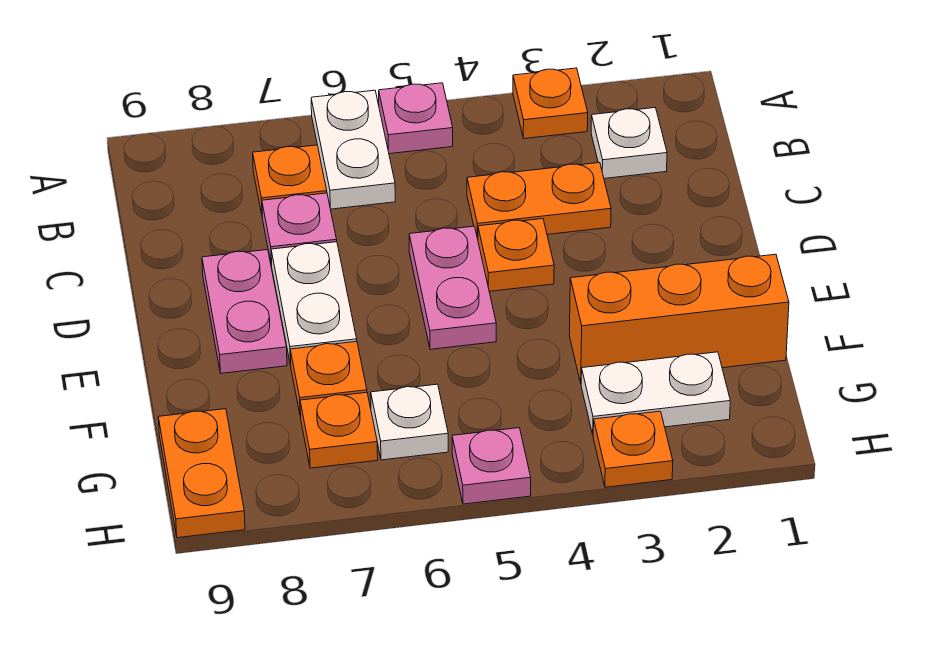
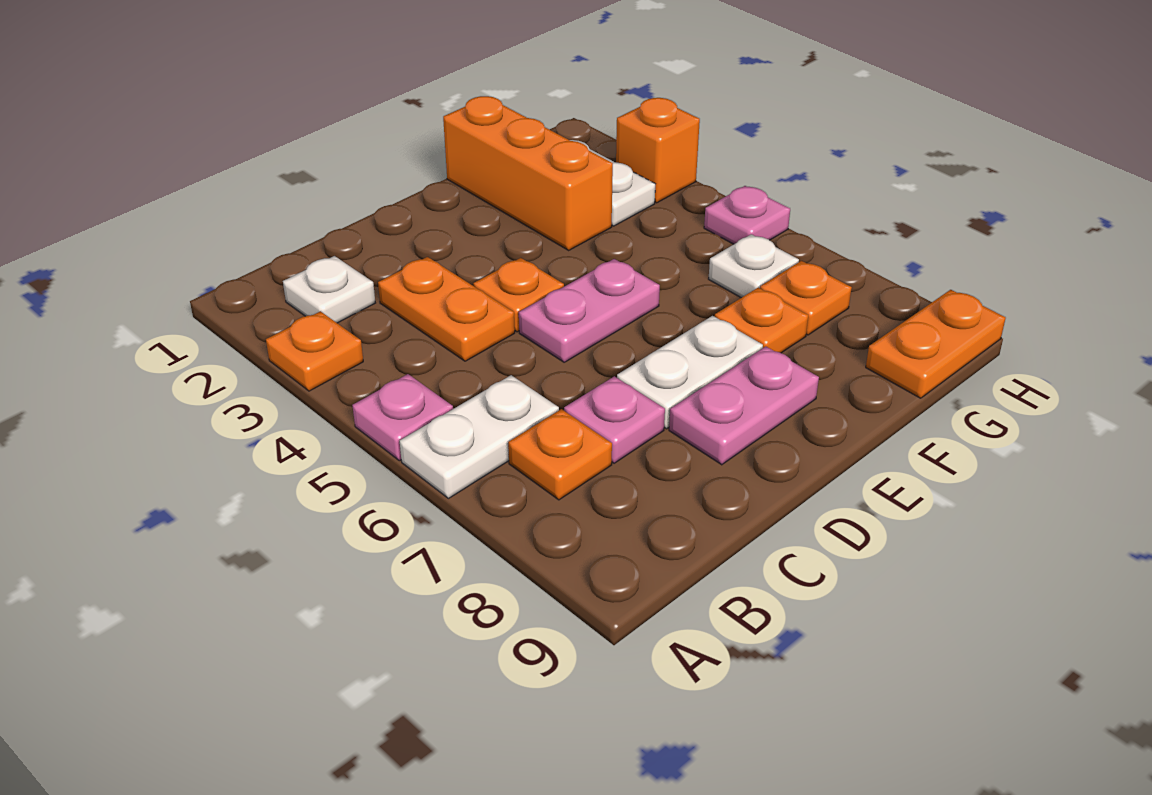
orange plate H3 level 1 -> orange brick H3 level 1

